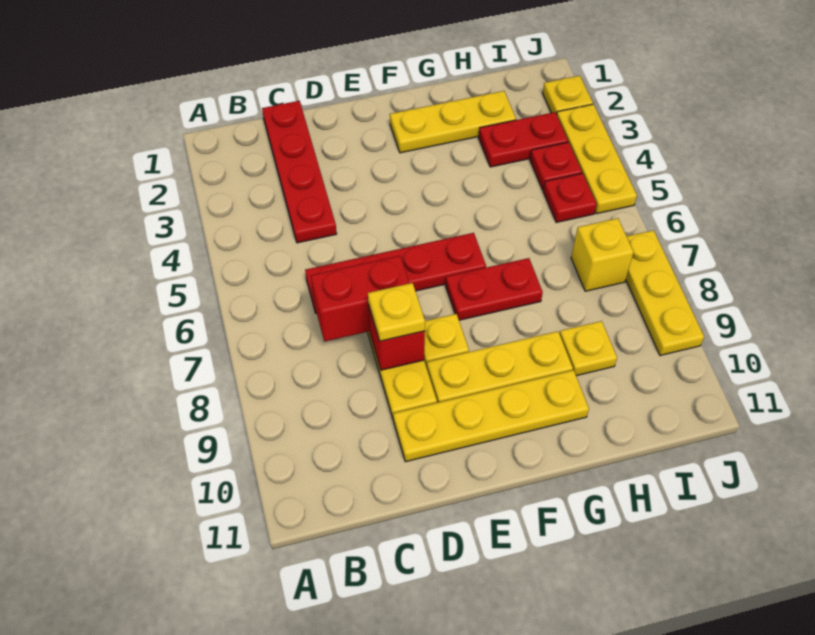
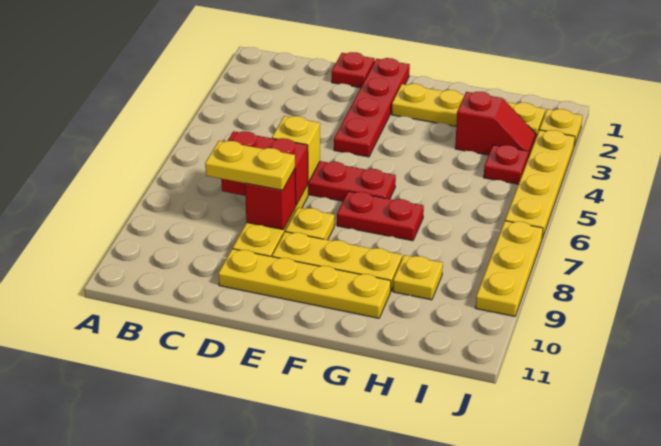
red plate C1:C4 level 1 -> red plate E1:E4 level 1
yellow plate D8 level 3 -> yellow plate C8:D8 level 3
yellow plate F2:H2 level 1 -> yellow plate F2:I2 level 1
red plate H3:I3 level 1 -> red slope H3:I3 level 1 top H
red plate I5 level 1 -> red plate D1 level 1
yellow brick I7 level 1 -> yellow brick D6 level 2
yellow plate J3:J5 level 1 -> yellow plate J3:J6 level 1

